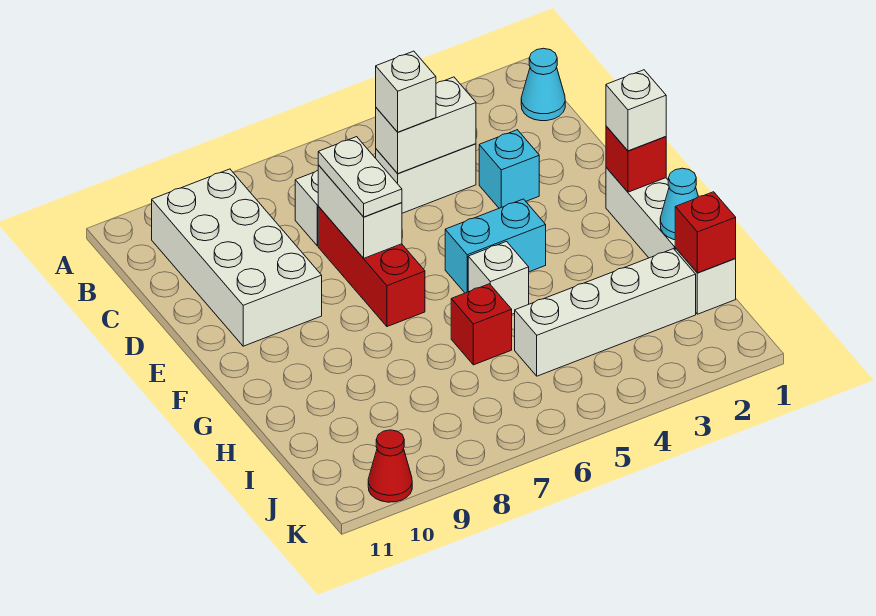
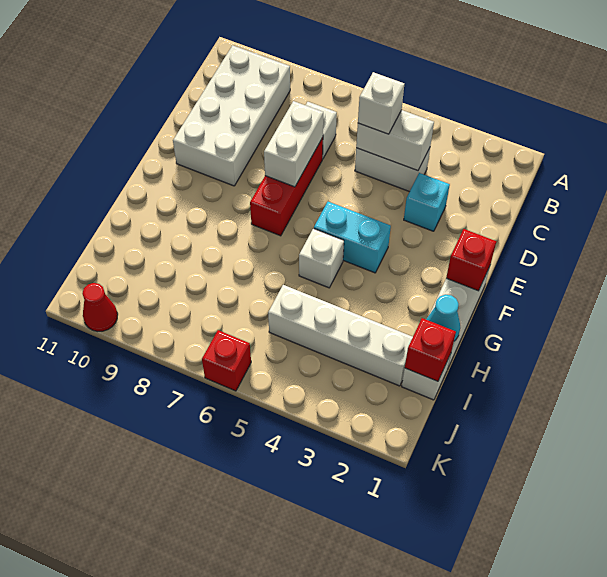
cyan cone B1 level 1 -> none
white plate D7:E7 level 3 -> none
white brick F1 level 3 -> none
red brick H6 level 1 -> red brick K6 level 1

